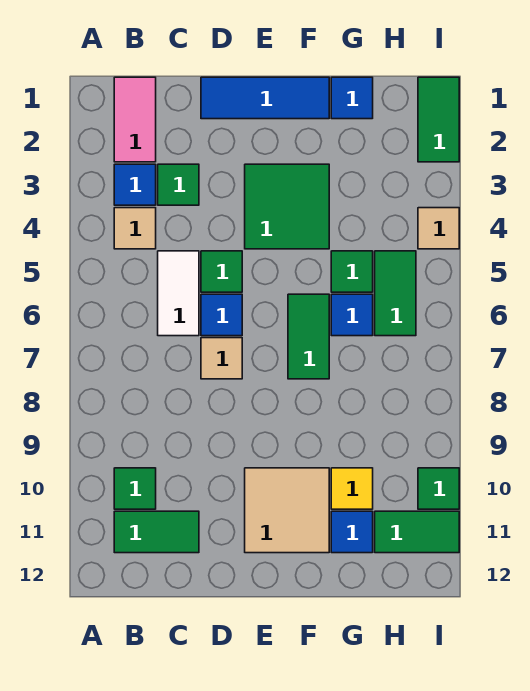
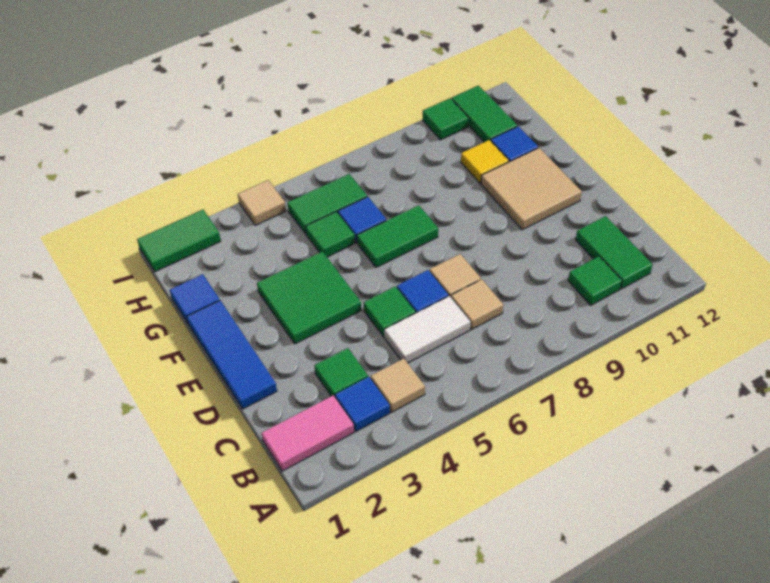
none -> tan tile C7 level 1

